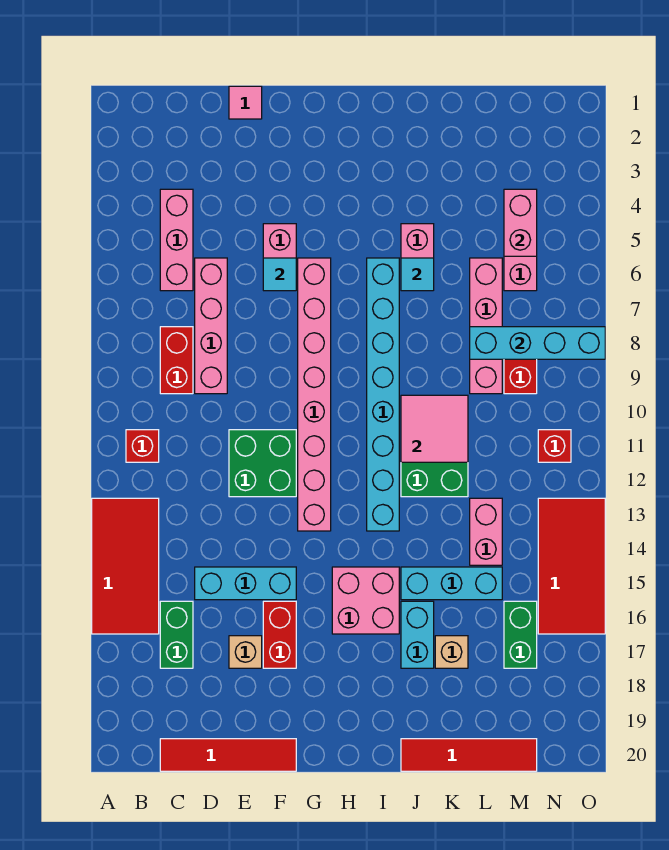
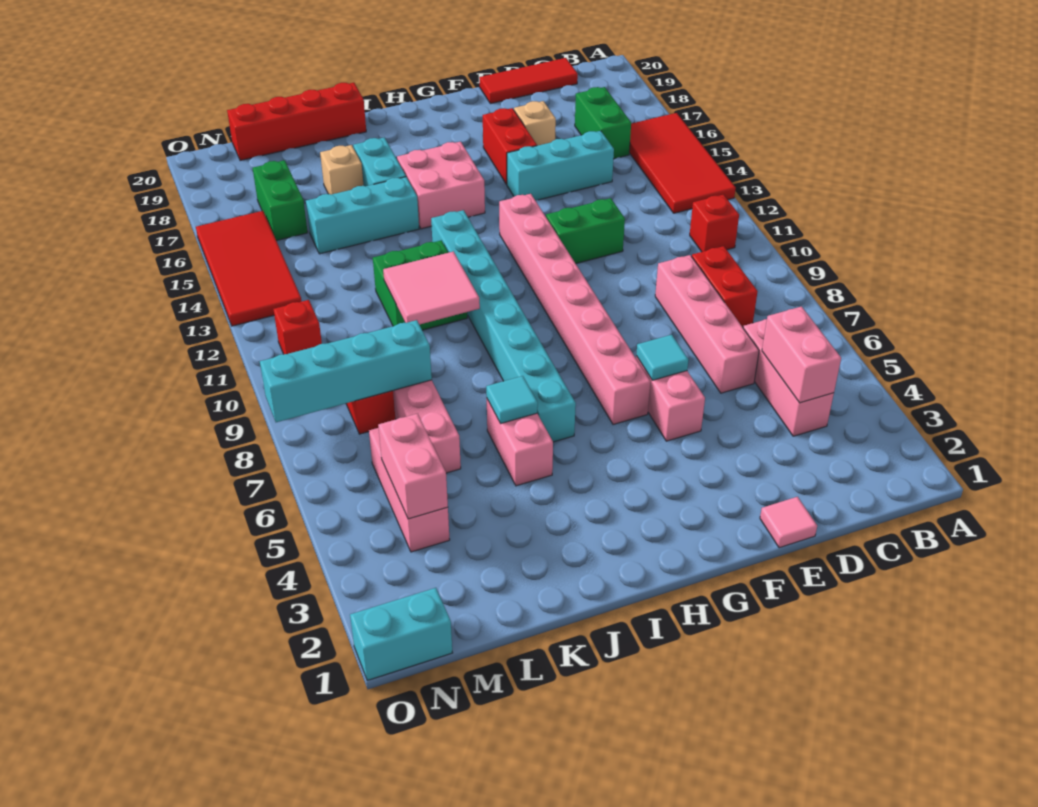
red tile C20:F20 level 1 -> red tile C20:E20 level 1
green brick E11:F12 level 1 -> green brick E12:F12 level 1
red tile J20:M20 level 1 -> red brick J20:M20 level 1
pink brick L13:L14 level 1 -> pink brick C4:C5 level 2
none -> cyan brick N1:O1 level 1

